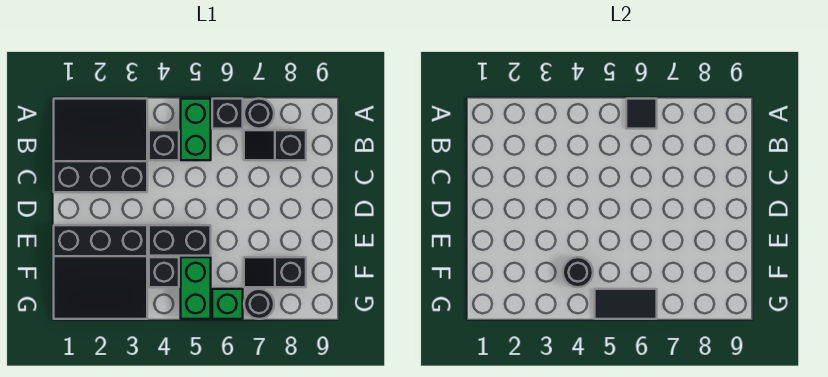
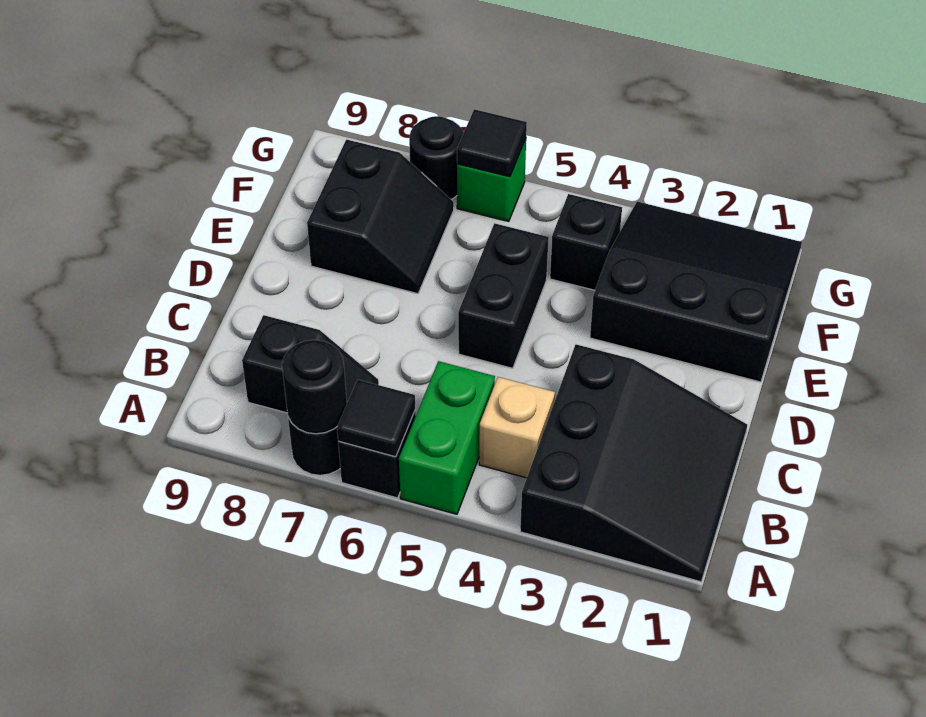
black slope A1:C3 level 1 top C -> black slope A1:C3 level 1 top 3
black brick B4 level 1 -> tan brick B4 level 1
black brick E4:E5 level 1 -> black brick D5:E5 level 1
black round brick F4 level 2 -> black round brick A7 level 2
green brick F5:G5 level 1 -> none
black slope F7:F8 level 1 top 8 -> black slope E7:F8 level 1 top 8
black tile G5:G6 level 2 -> black tile G6 level 2

